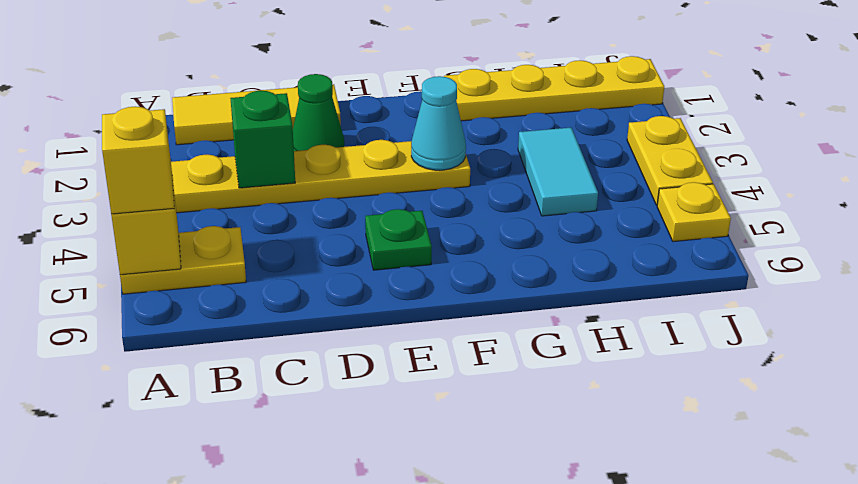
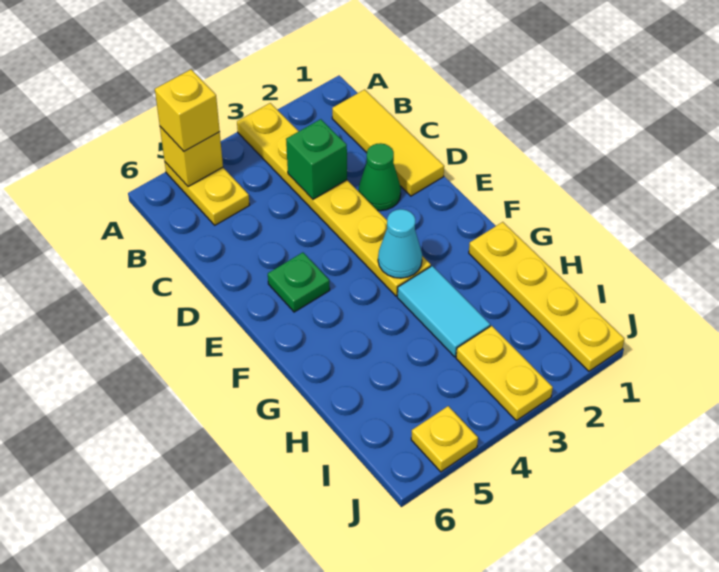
cyan tile H3:H4 level 1 -> cyan tile G3:H3 level 1
yellow plate J3:J4 level 1 -> yellow plate I3:J3 level 1

